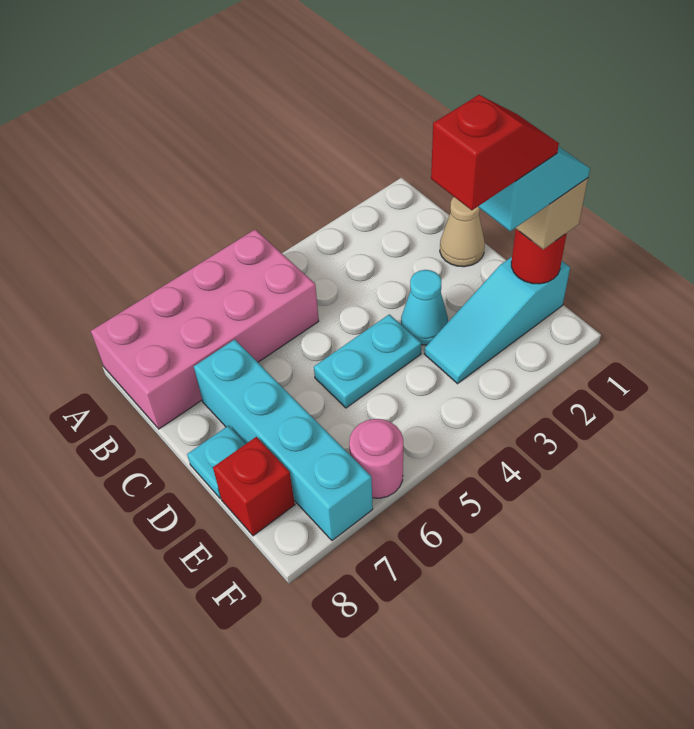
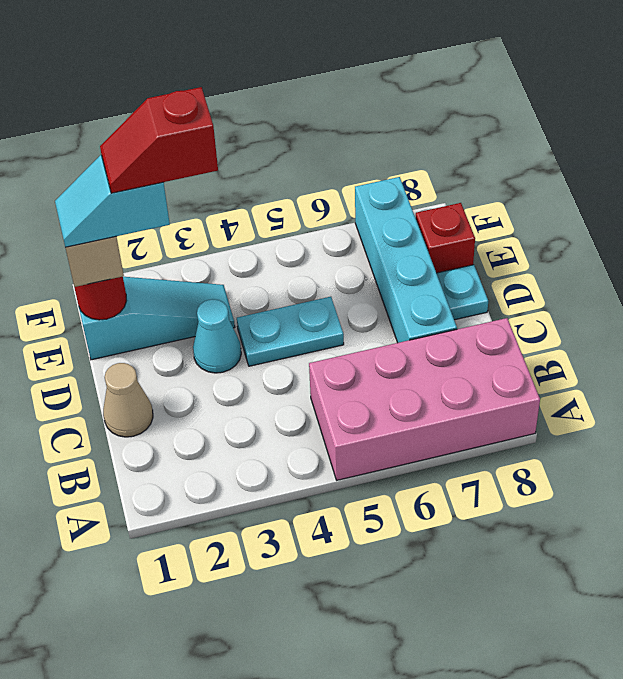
pink round brick F6 level 1 -> none

